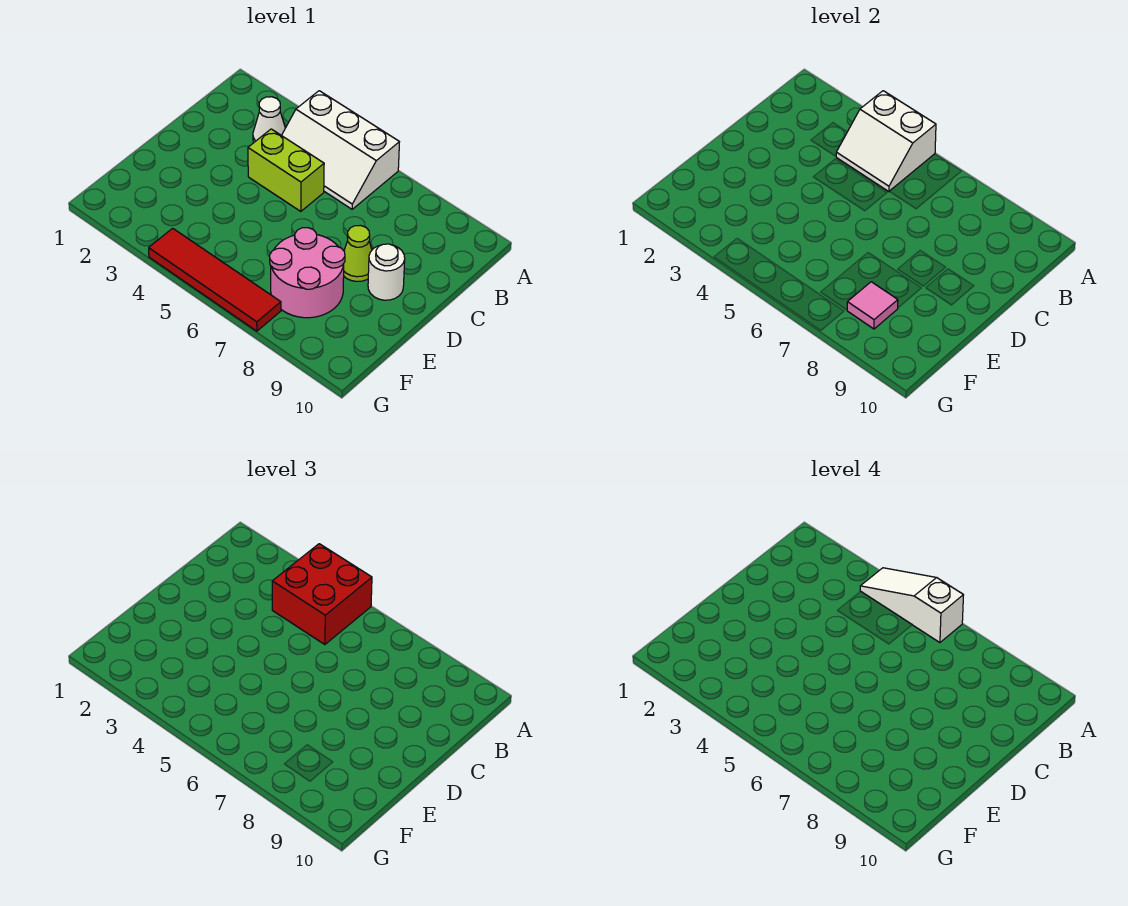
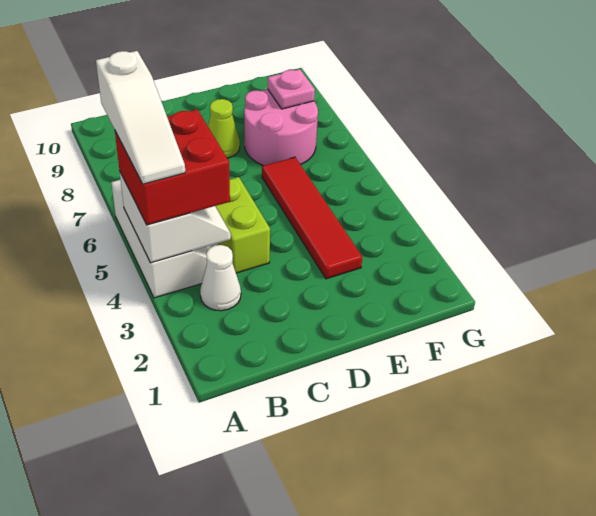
white round brick D9 level 1 -> none
pink tile F8 level 2 -> pink plate F8 level 2
red tile G4:G7 level 1 -> red tile E3:E6 level 1

